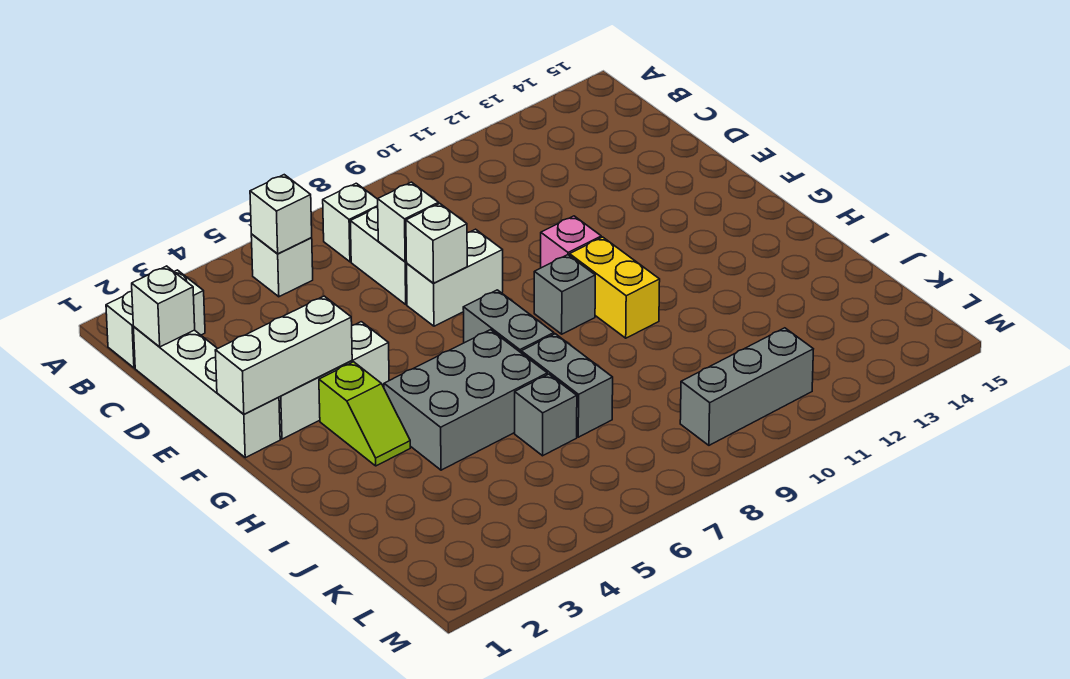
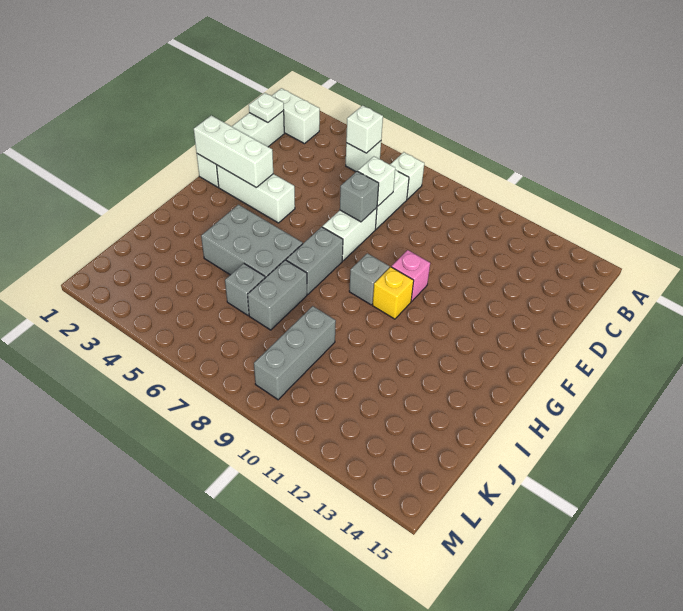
white brick C1 level 2 -> white plate C1 level 2
white brick E7:E8 level 1 -> white brick E7:F7 level 1
white brick E7 level 2 -> grey brick E7 level 2
lime slope G3:H3 level 1 top G -> none
yellow brick G10:H10 level 1 -> yellow brick G10 level 1
grey brick L9:L11 level 1 -> grey brick J9:L9 level 1

